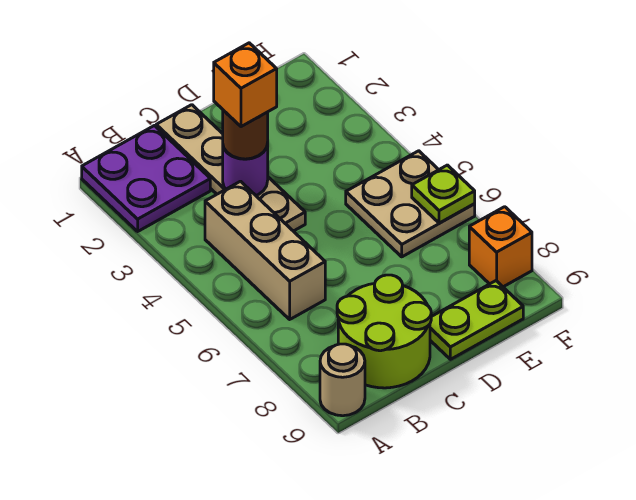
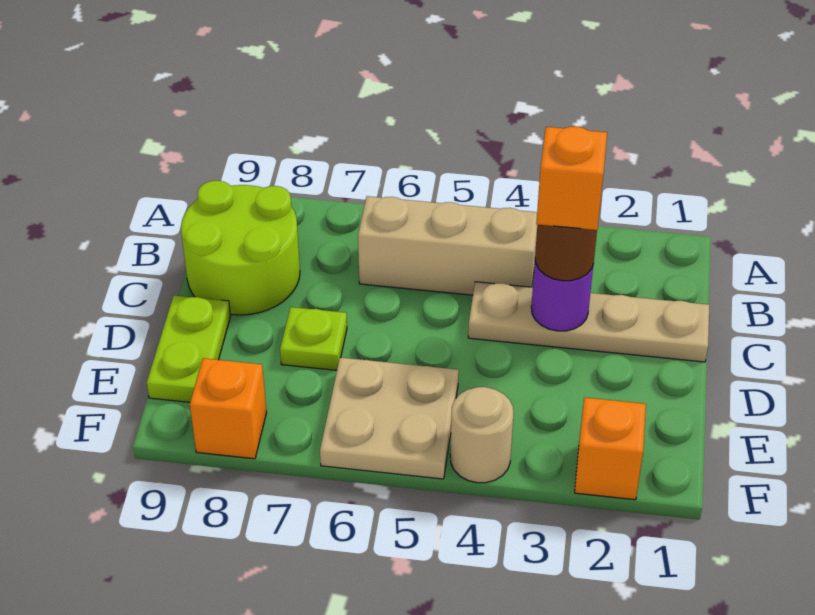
purple plate A1:B2 level 1 -> none
tan round brick A9 level 1 -> tan round brick F4 level 1
none -> orange brick F2 level 1
lime plate F6 level 2 -> lime plate D7 level 1

